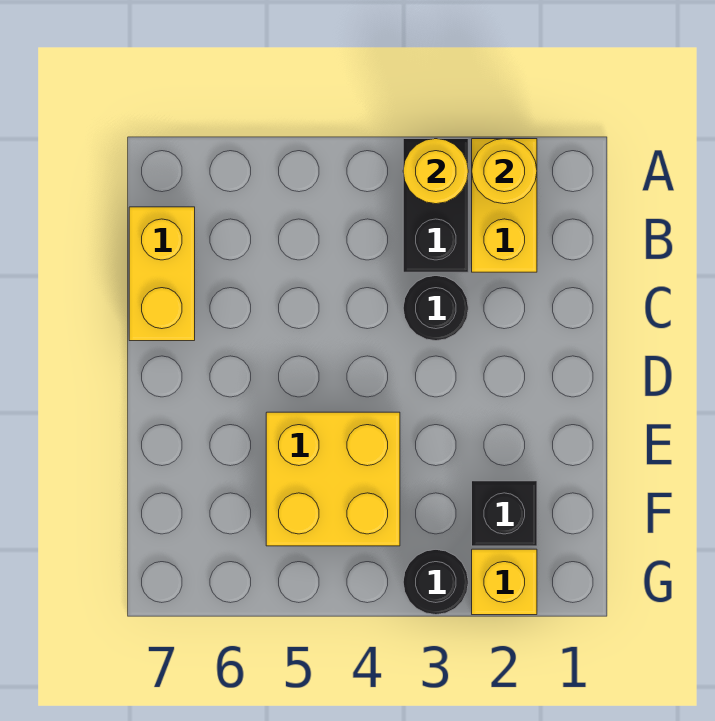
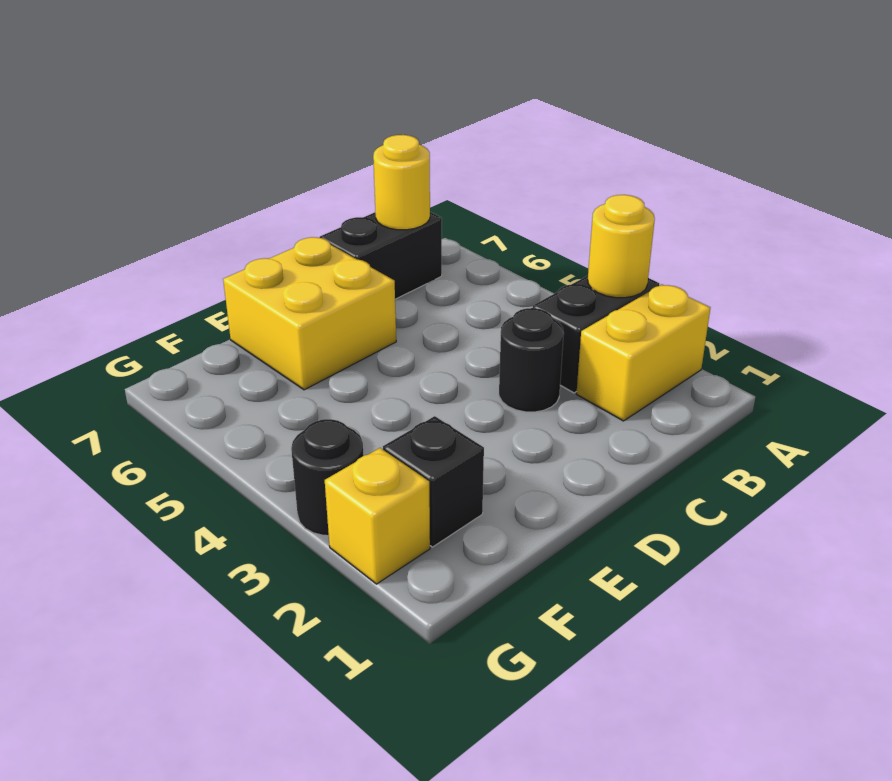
yellow round brick A2 level 2 -> yellow round brick B7 level 2
yellow brick B7:C7 level 1 -> black brick B7:C7 level 1
yellow brick E4:F5 level 1 -> yellow brick D6:E7 level 1

